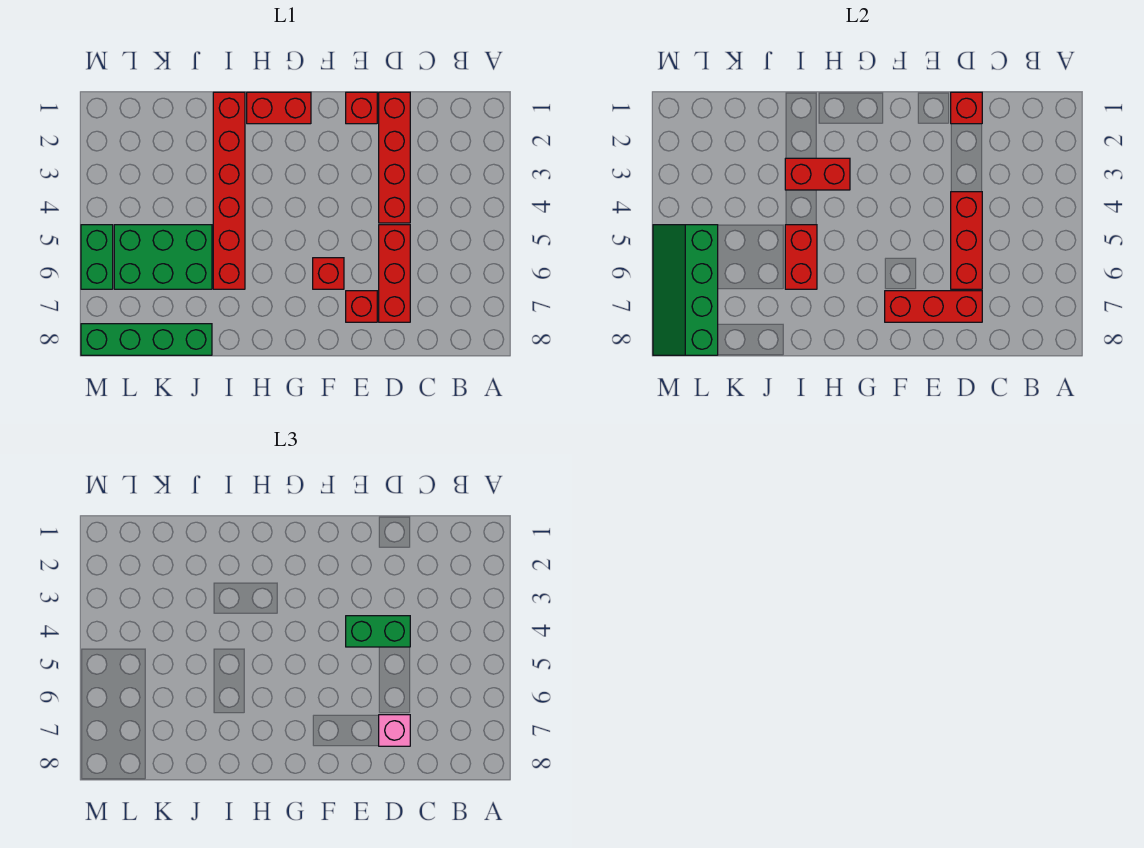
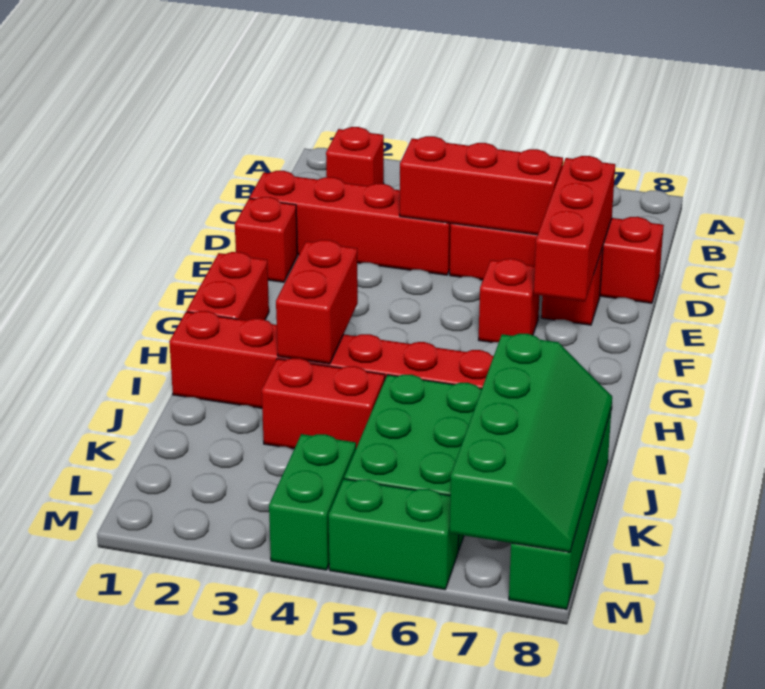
red brick D1 level 2 -> red brick B2 level 1
green brick D4:E4 level 3 -> green brick L4:M4 level 1
red brick D5:D7 level 1 -> red brick D5:D8 level 1
pink brick D7 level 3 -> none
red brick I5:I6 level 2 -> red brick J3:J4 level 1
green slope L5:M8 level 2 top L -> green slope J7:M8 level 2 top 7

